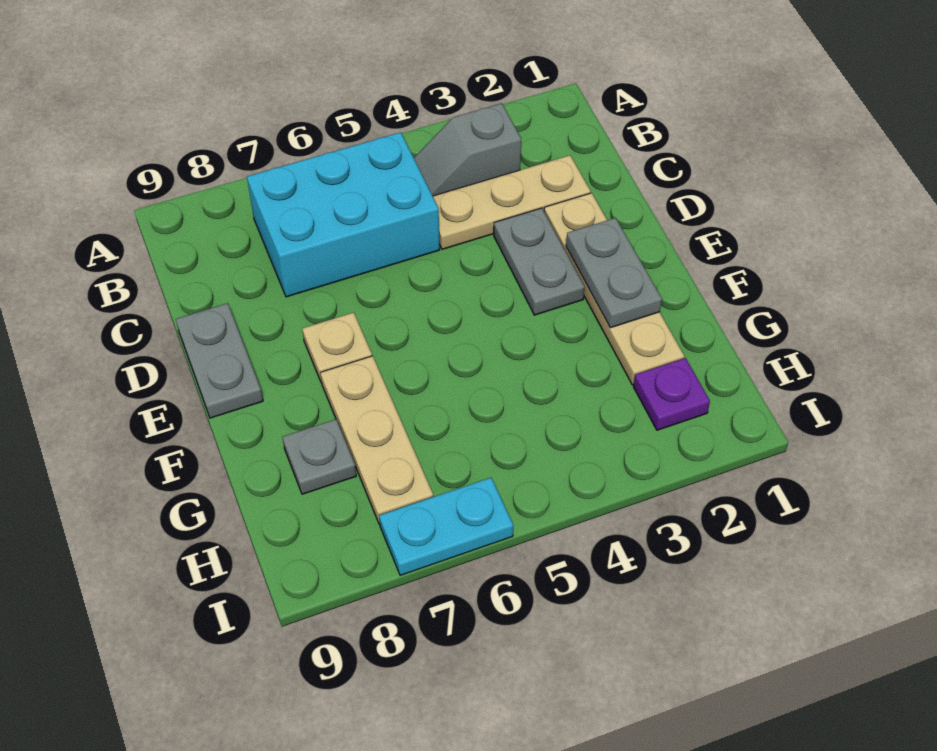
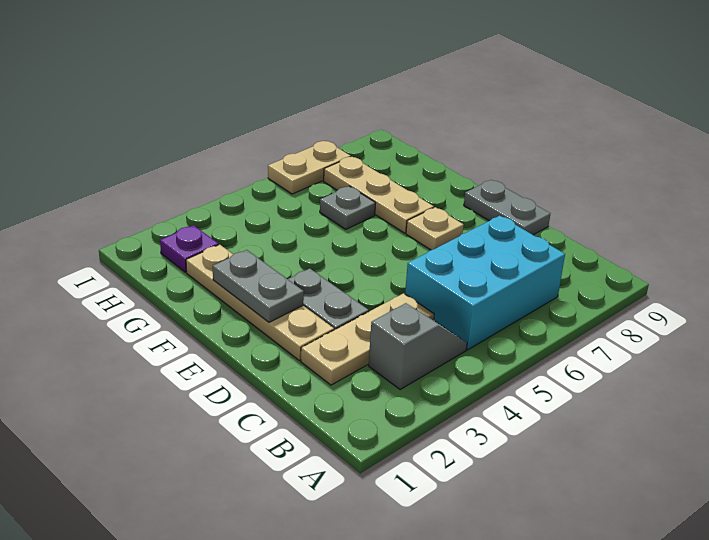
grey plate G8 level 1 -> grey plate G6 level 1
cyan plate I6:I7 level 1 -> tan plate I6:I7 level 1

